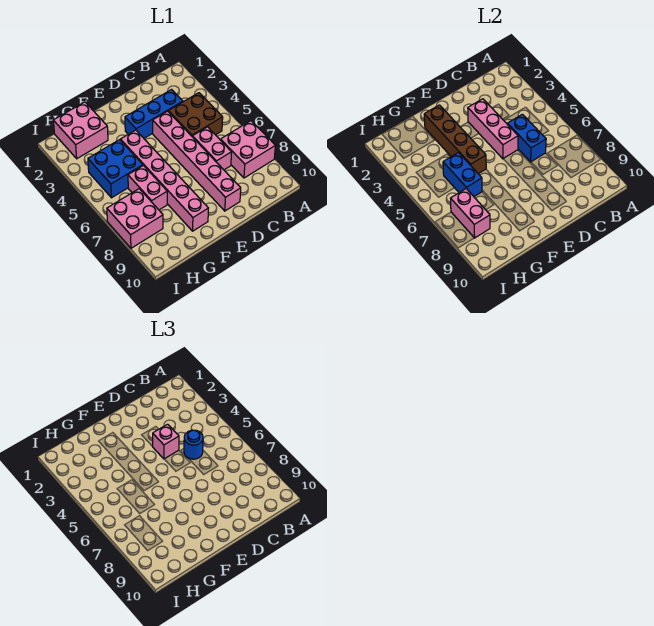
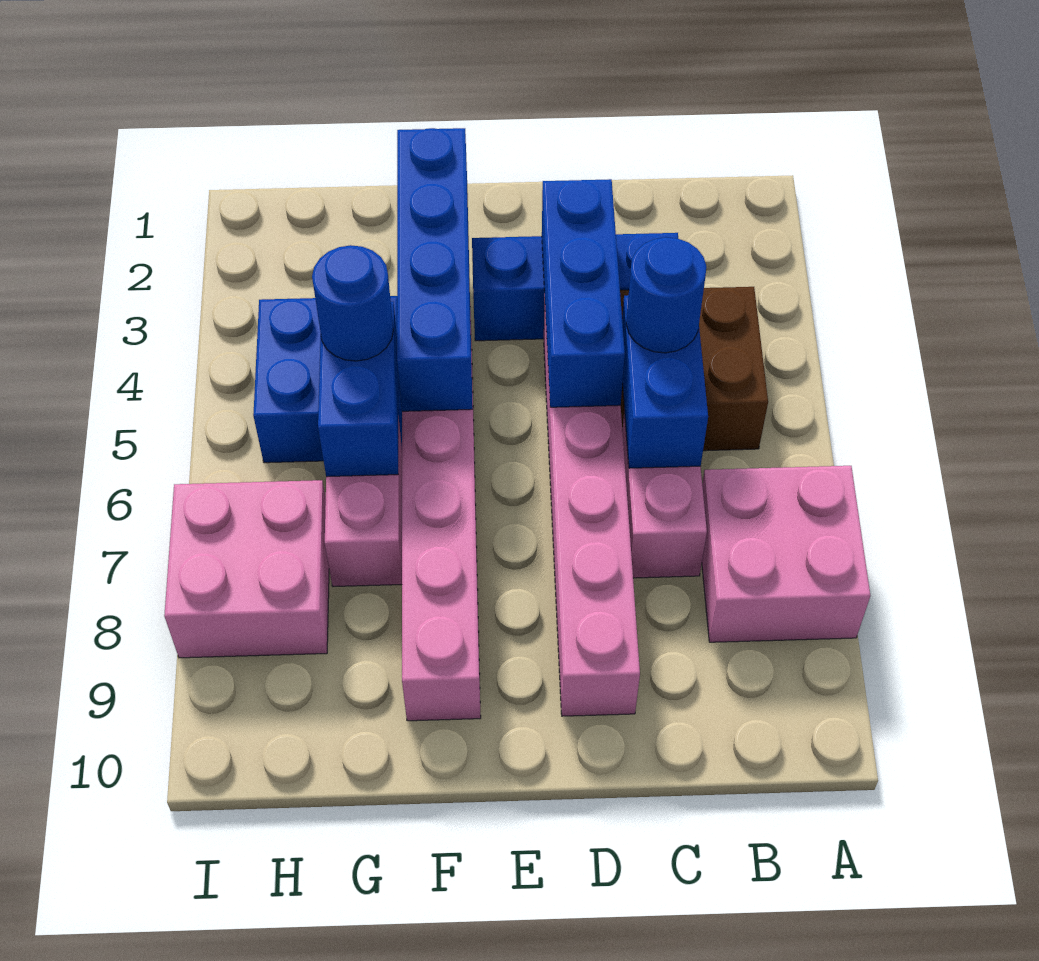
pink brick D3:D5 level 2 -> blue brick D3:D5 level 2
pink brick D4 level 3 -> none
brown brick F2:F5 level 2 -> blue brick F2:F5 level 2
pink brick G1:H2 level 1 -> none
none -> blue round brick G5 level 3
pink brick H7:H8 level 2 -> none

